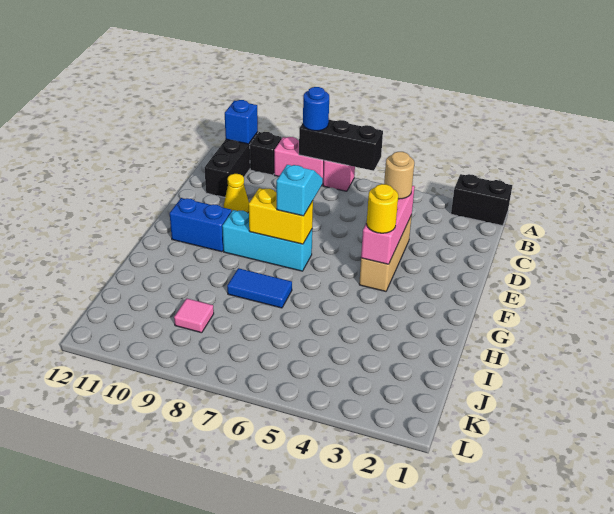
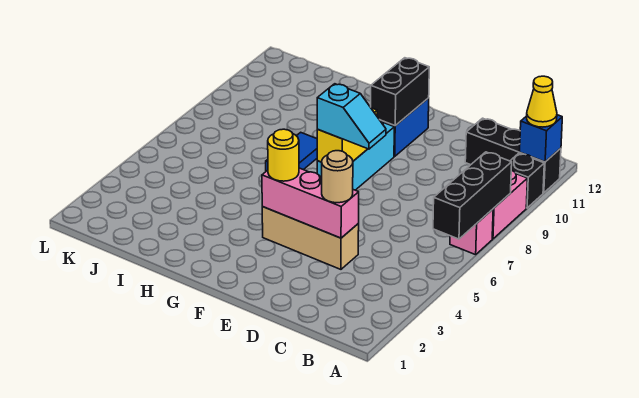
black brick A1:A2 level 1 -> black brick F10:F11 level 2
blue round brick A8 level 3 -> none
yellow cone D10 level 1 -> yellow cone A11 level 3
pink tile J9 level 1 -> none

